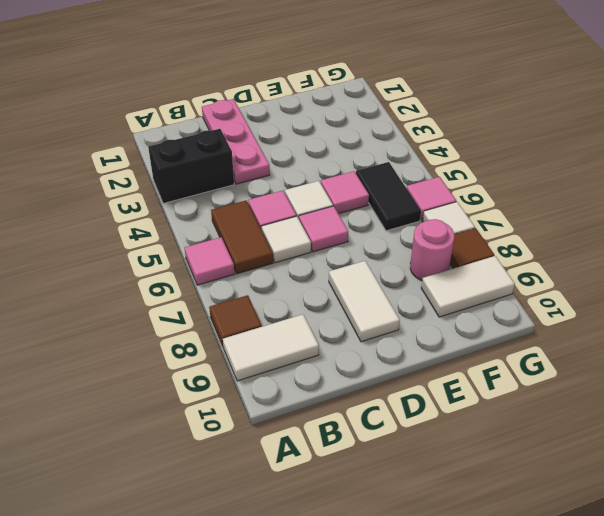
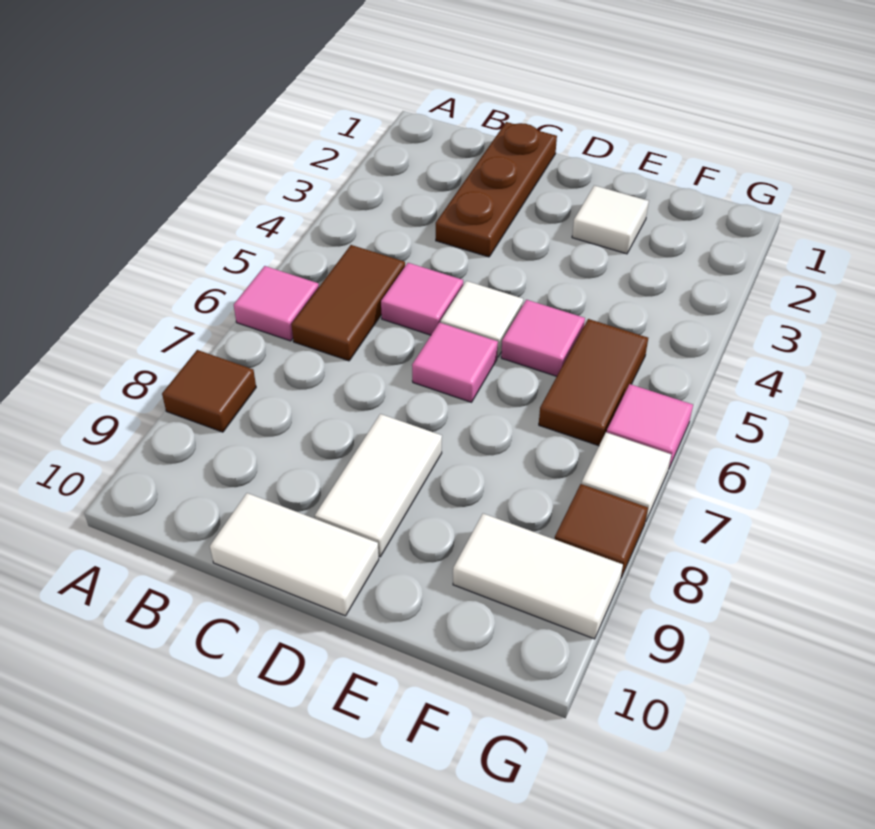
black brick A3:B3 level 1 -> none
white tile A9:B9 level 1 -> white tile C10:D10 level 1
pink plate C1:C3 level 1 -> brown plate C1:C3 level 1
white tile C6 level 1 -> white tile E2 level 1
black tile F5:F6 level 1 -> brown tile F5:F6 level 1
pink round brick F8 level 1 -> none

